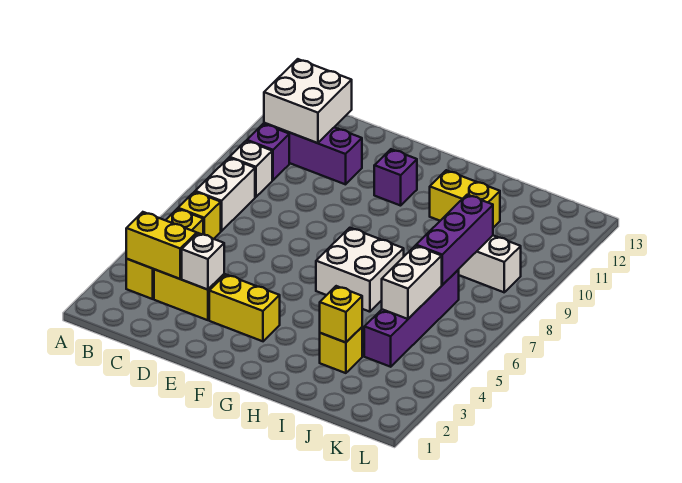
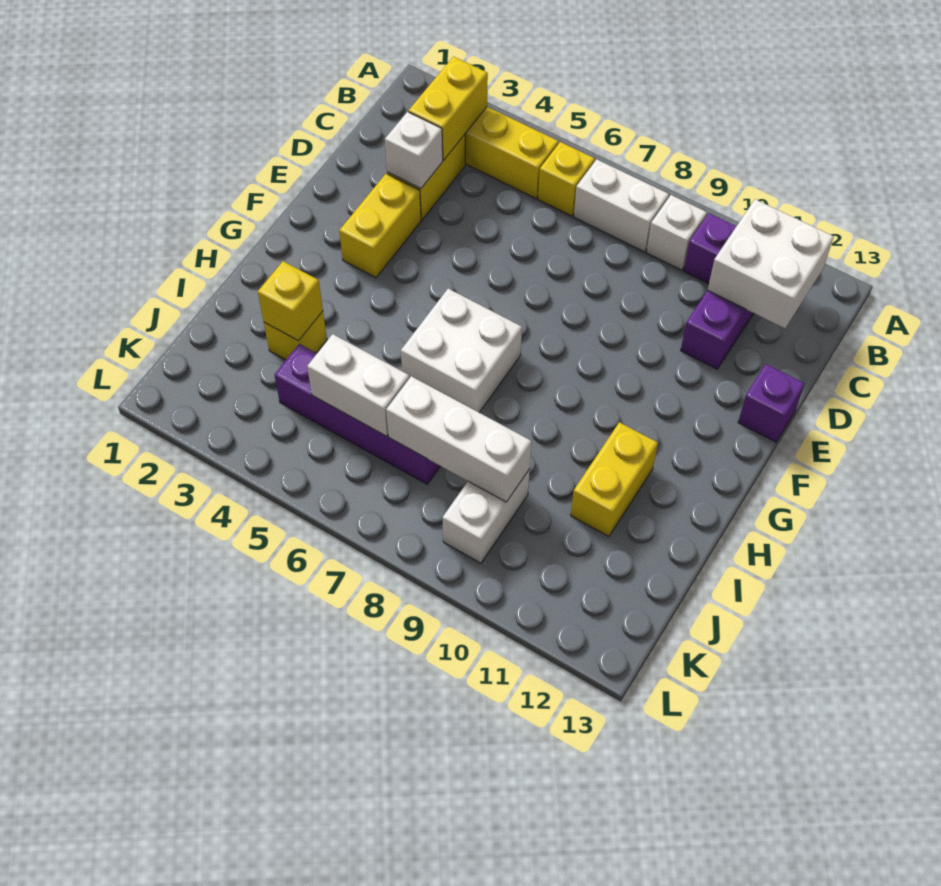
purple brick F11 level 1 -> purple brick E13 level 1
purple brick J7:J9 level 2 -> white brick J7:J9 level 2

